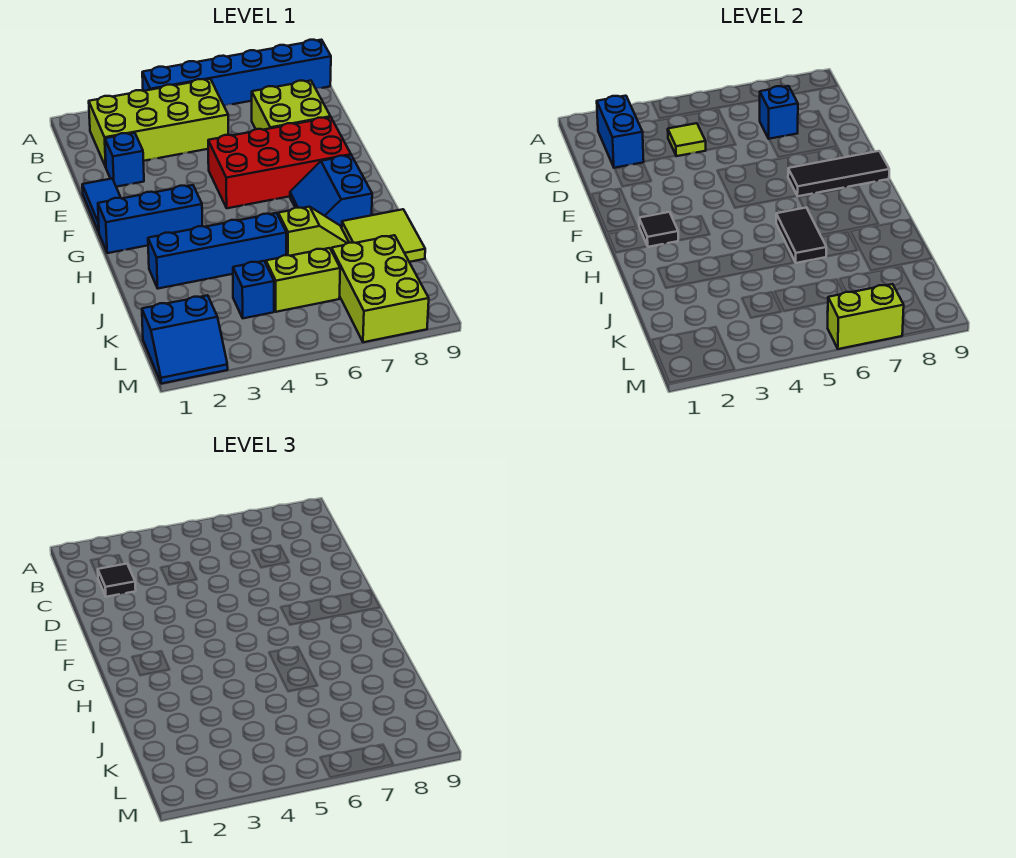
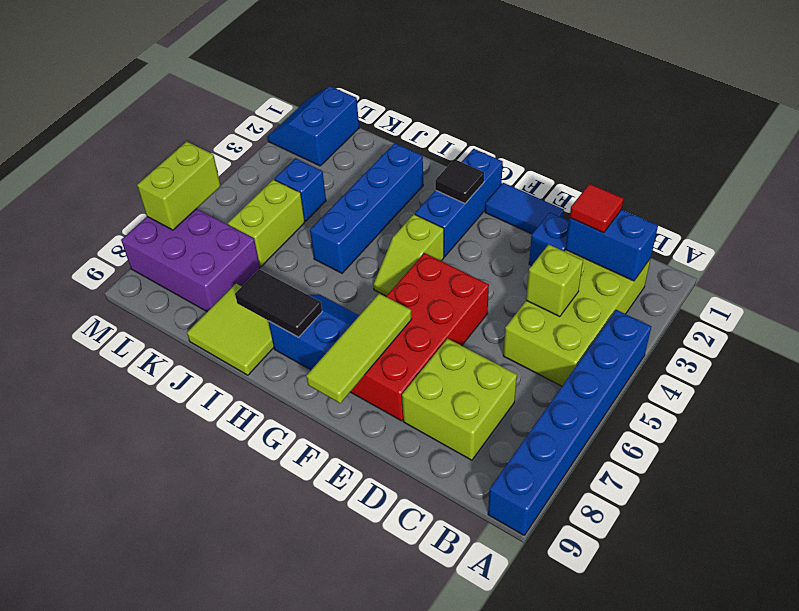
black tile C2 level 3 -> red tile C2 level 3
lime tile C4 level 2 -> lime brick C4 level 2
blue brick C7 level 2 -> none
black tile F7:F9 level 2 -> lime tile F7:F9 level 2
black tile H6:I6 level 2 -> black tile H8:I8 level 2
lime slope I6:I7 level 1 top 6 -> lime slope G4:G5 level 1 top 4
lime brick K7:M8 level 1 -> purple brick K7:M8 level 1

